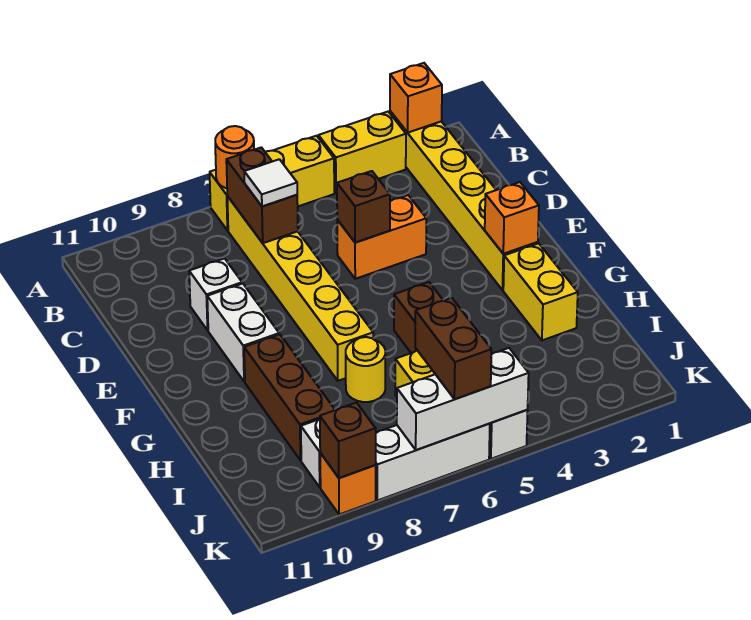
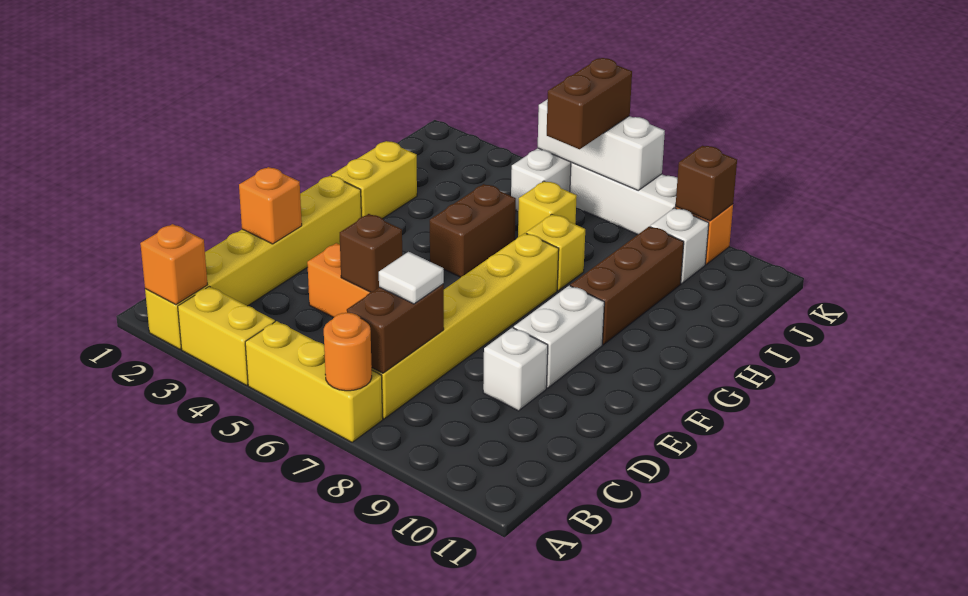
orange brick F2 level 2 -> orange brick D2 level 2
yellow round brick H7 level 1 -> yellow brick H7 level 1

